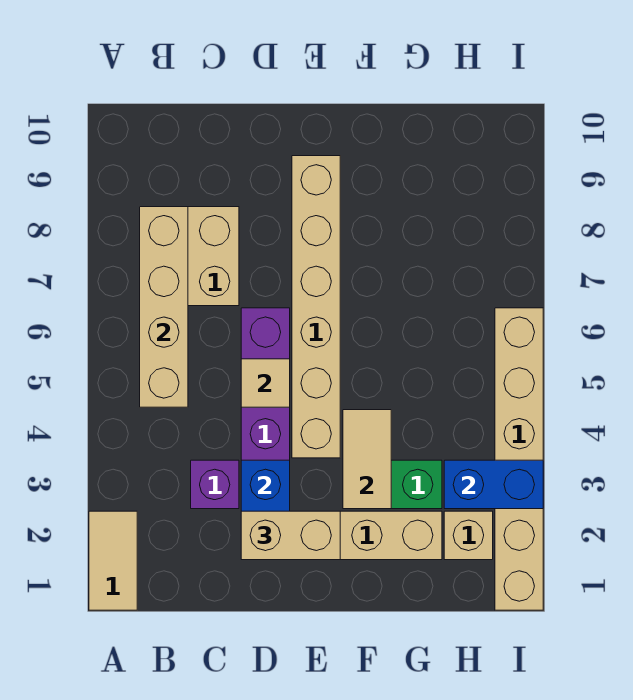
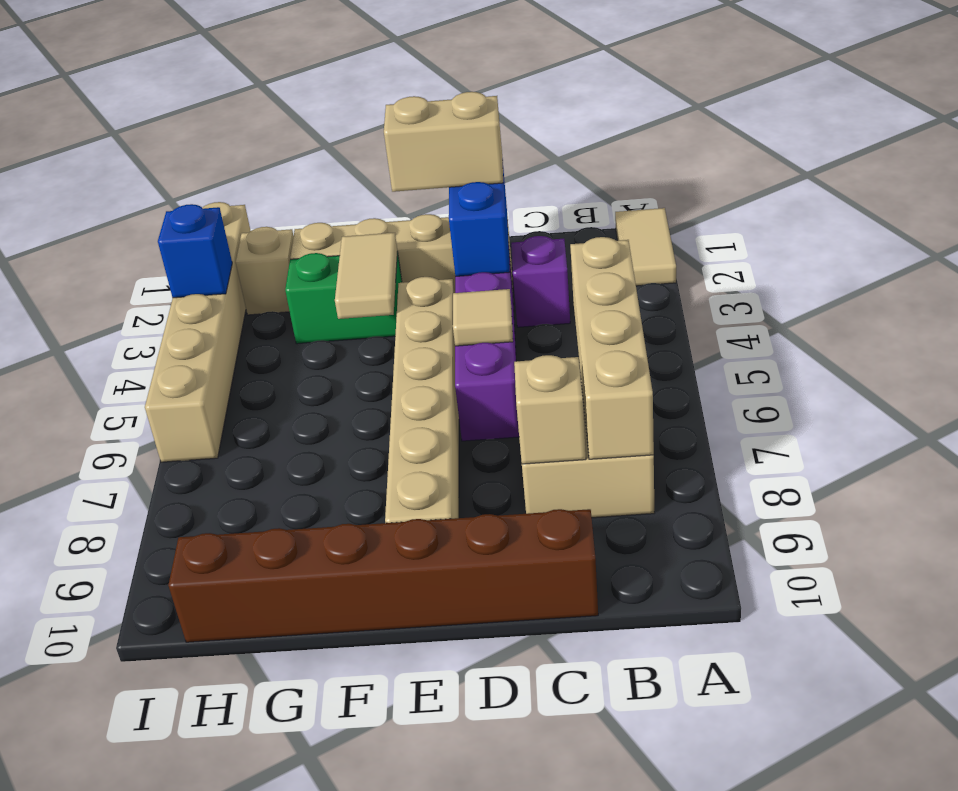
none -> tan brick C8 level 2
none -> brown brick C10:H10 level 1
blue brick H3:I3 level 2 -> blue brick I3 level 2

